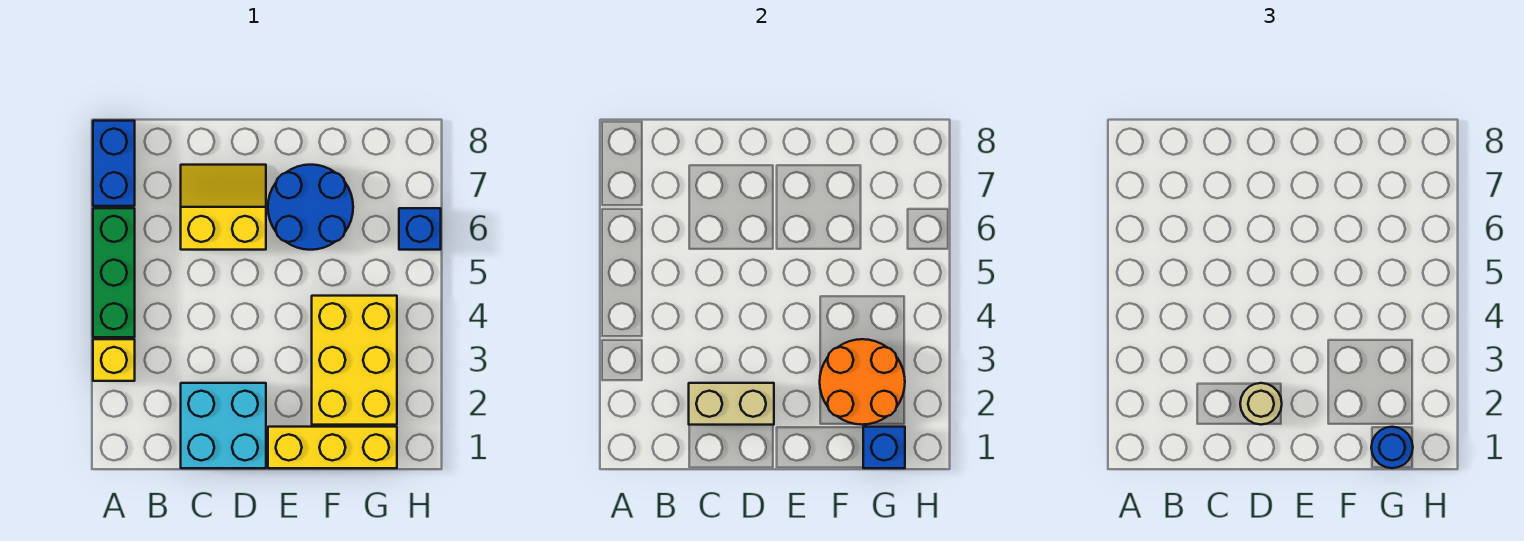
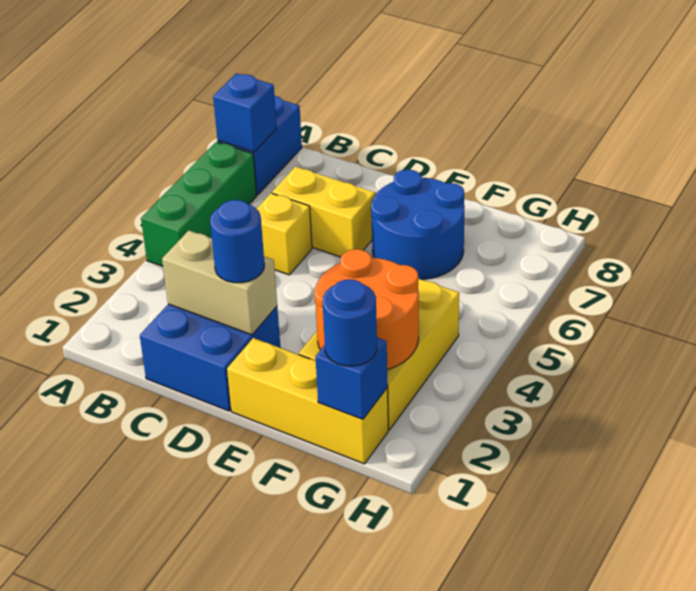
yellow brick A3 level 1 -> yellow brick C5 level 1
cyan brick C1:D2 level 1 -> blue brick C1:D2 level 1
tan round brick D2 level 3 -> blue round brick D2 level 3
blue brick H6 level 1 -> blue brick A7 level 2

